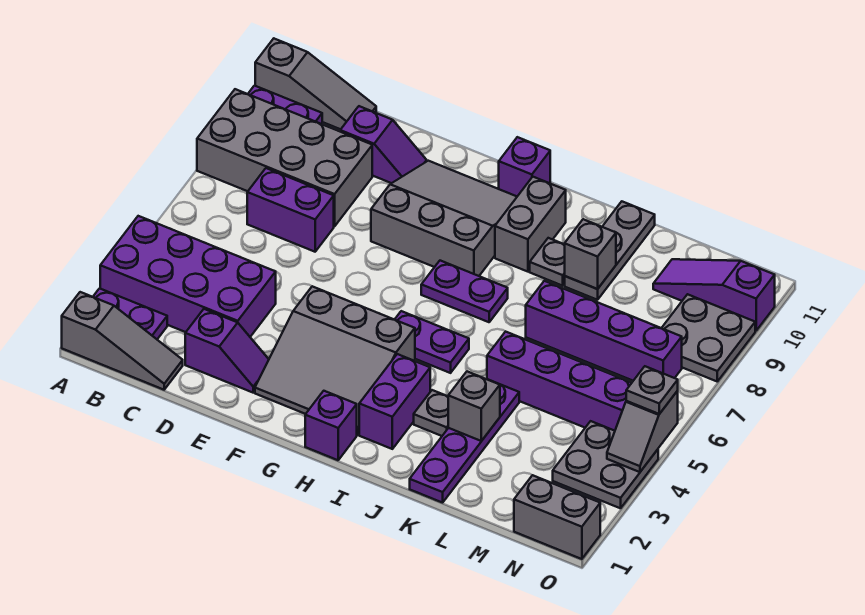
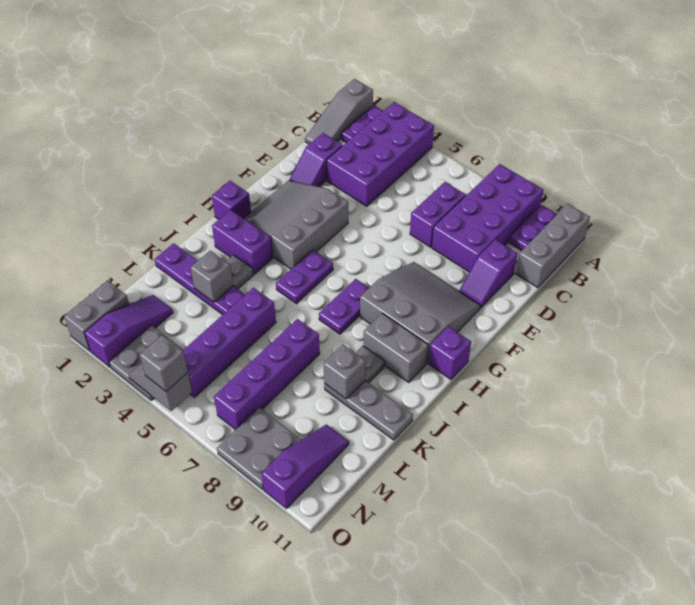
grey brick A8:D9 level 1 -> purple brick A8:D9 level 1
grey slope A11:C11 level 1 top A -> grey brick A11:C11 level 1
grey slope F8:H10 level 1 top 8 -> grey slope F8:H10 level 1 top H
none -> purple slope M2:O2 level 1 top O
grey plate O5 level 3 -> grey brick O5 level 3

